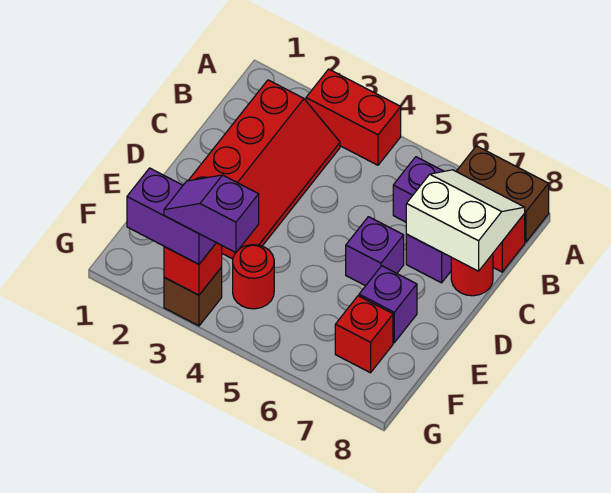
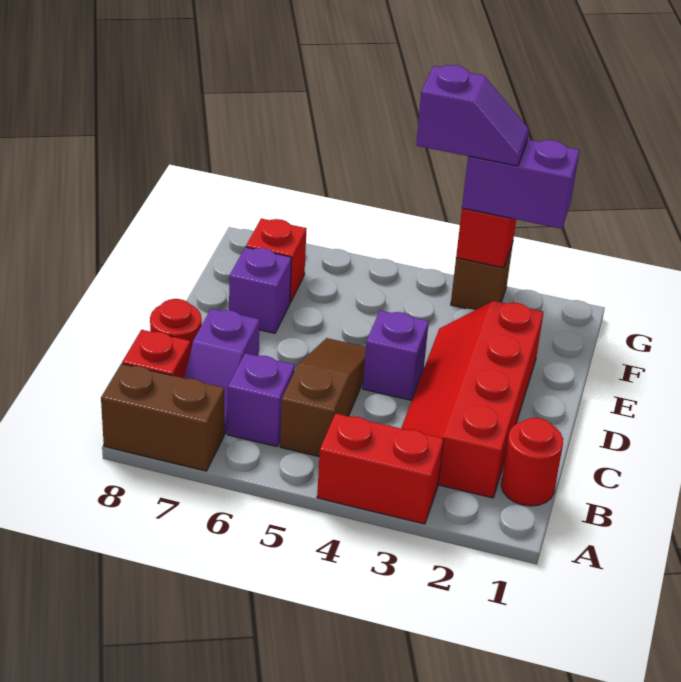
none -> brown slope B5:D5 level 1 top B
white slope B7:C8 level 2 top C -> none
purple brick D6 level 1 -> purple brick D4 level 1
red round brick F4 level 1 -> red round brick B1 level 1

